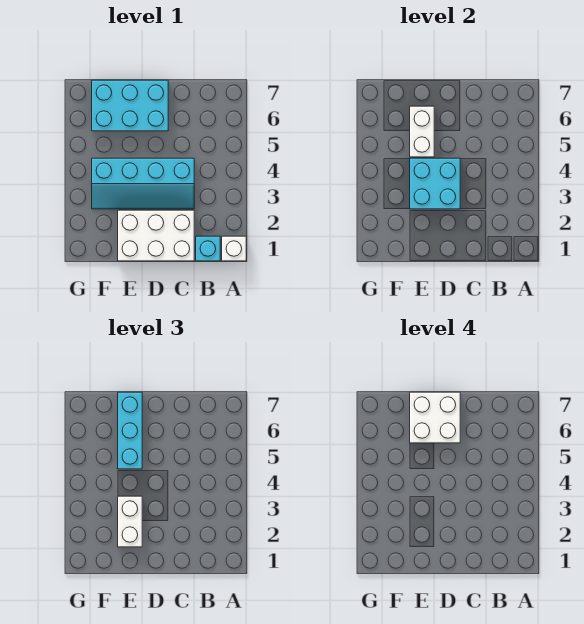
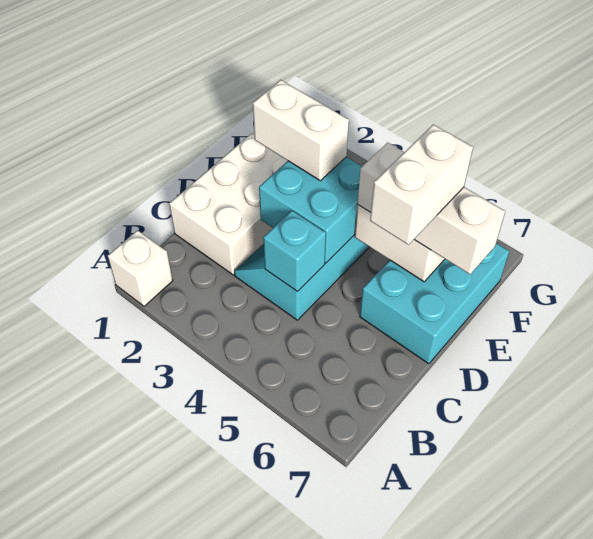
cyan brick B1 level 1 -> cyan brick C4 level 2
white brick D6:E7 level 4 -> white brick D6:E6 level 4
cyan brick E5:E7 level 3 -> white brick E5:E7 level 3

